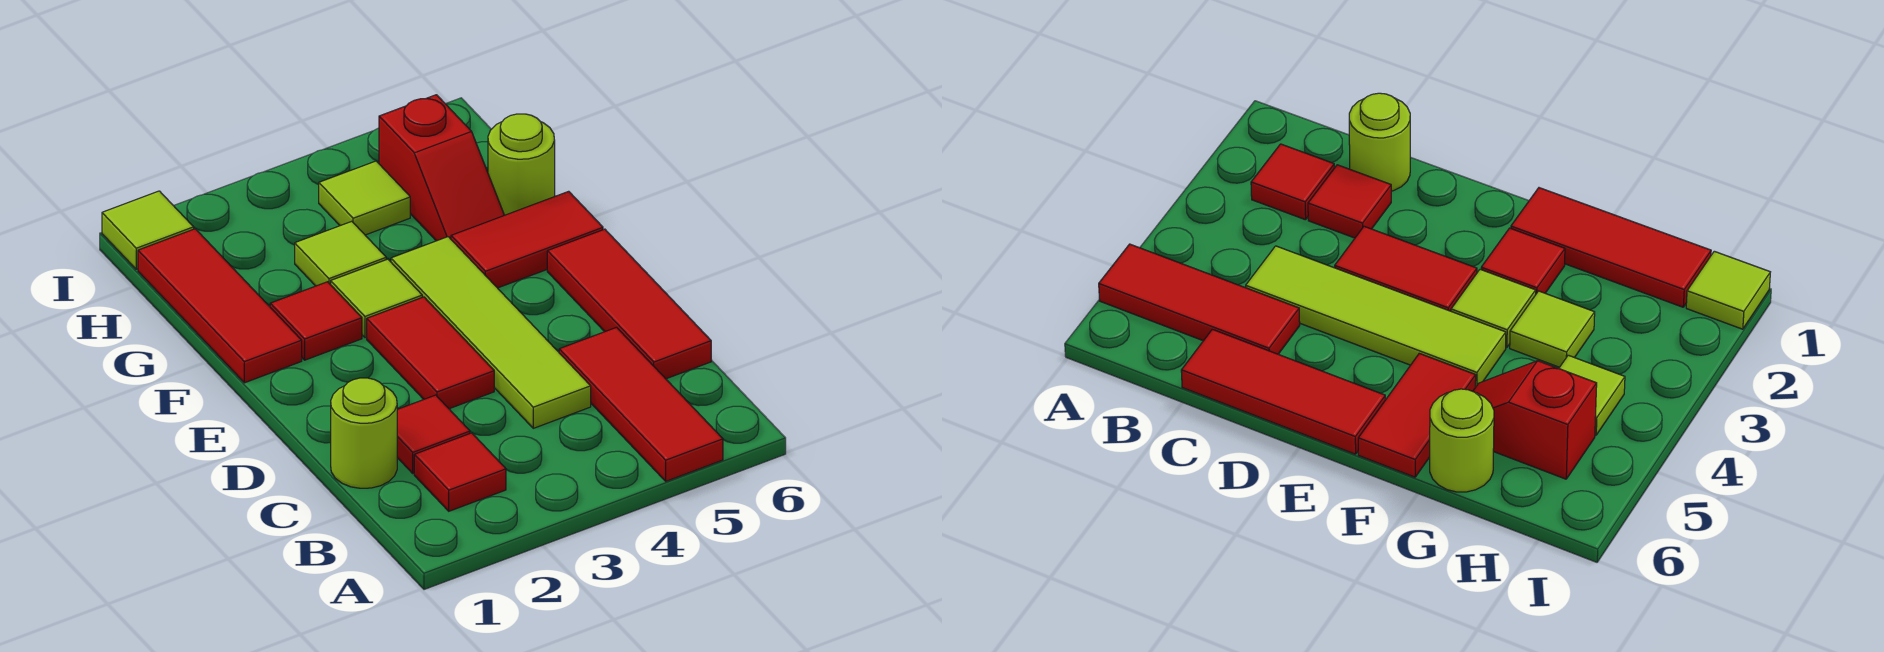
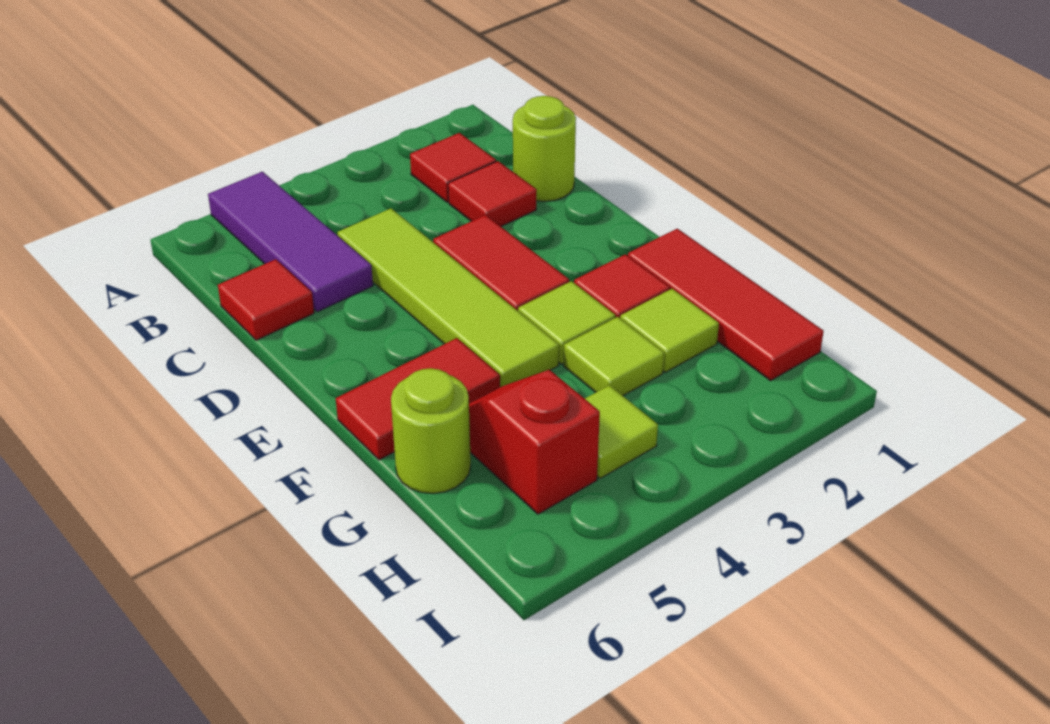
red tile A5:C5 level 1 -> purple tile A5:C5 level 1
red tile C6:E6 level 1 -> red tile C6 level 1
lime tile I1 level 1 -> lime tile G2 level 1

